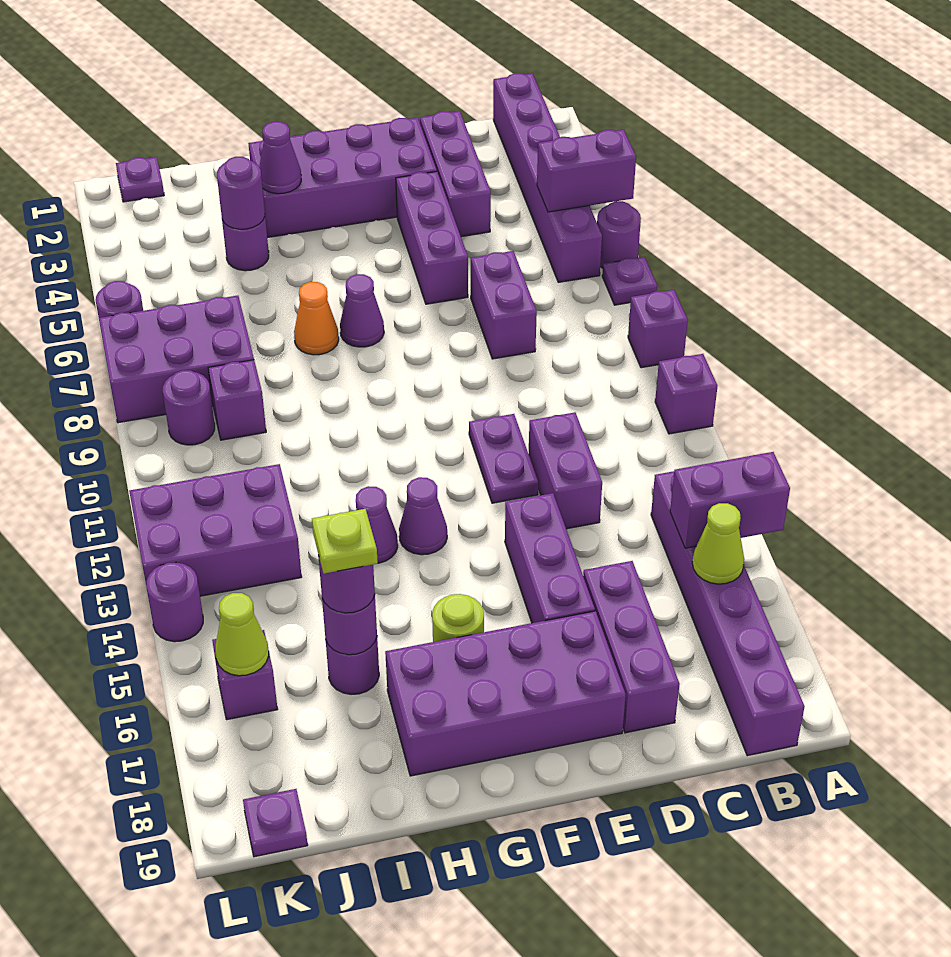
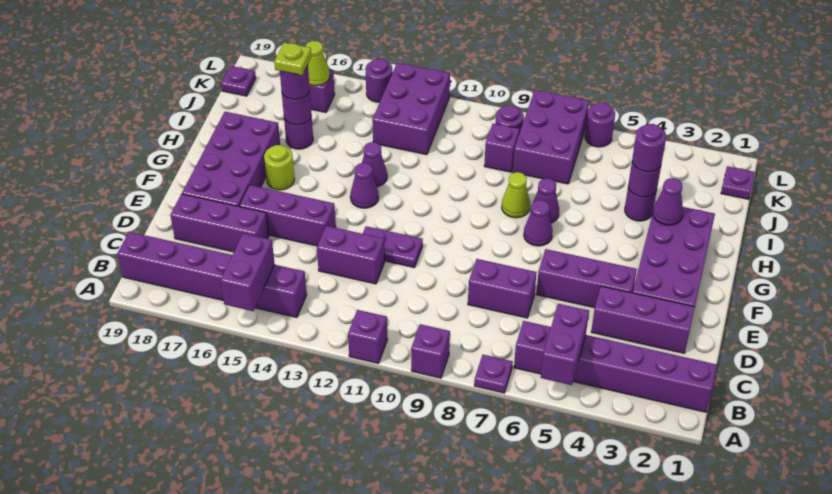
purple round brick A6 level 1 -> purple round brick I4 level 3
lime cone B16 level 2 -> lime cone H8 level 1
orange cone H7 level 1 -> purple cone H7 level 1

